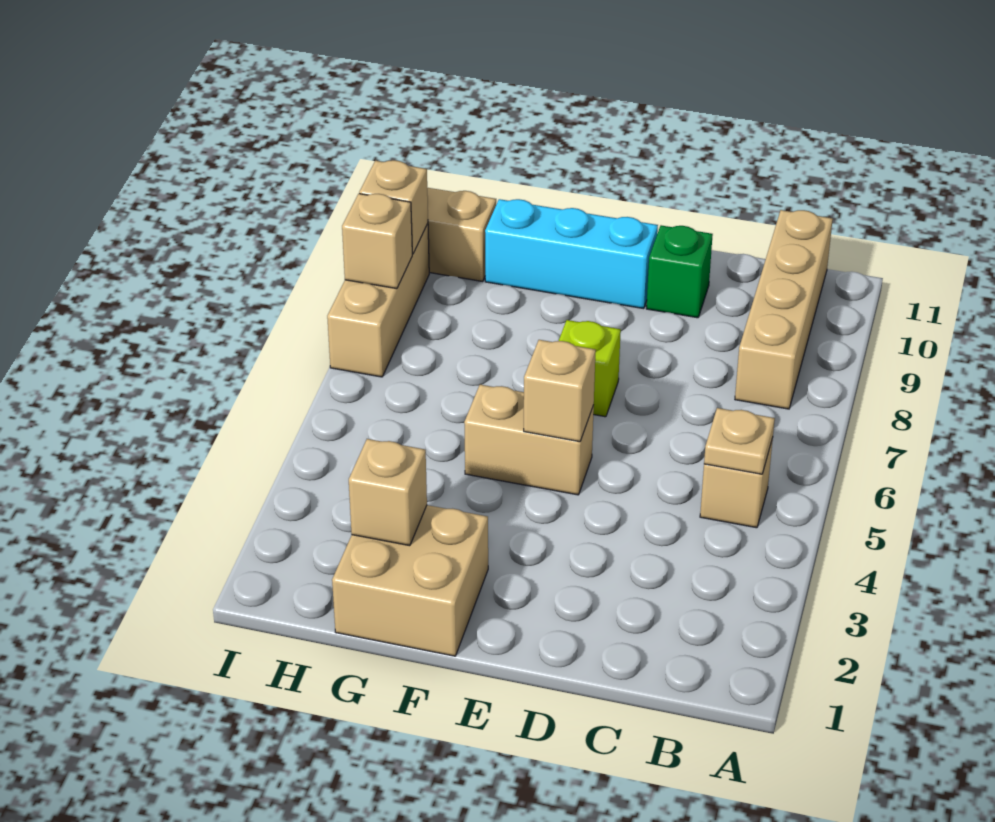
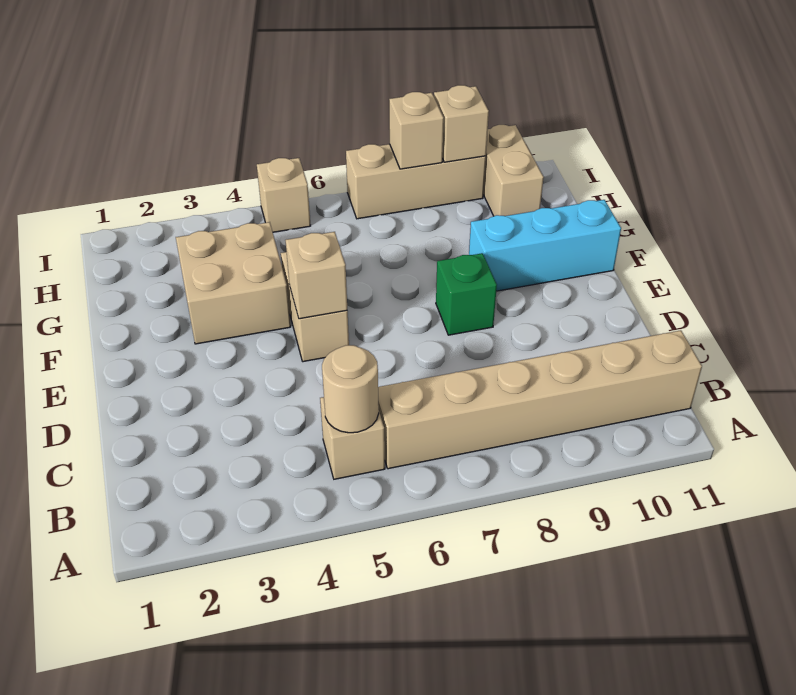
tan plate B5 level 2 -> tan round brick B5 level 2
tan brick B8:B11 level 1 -> tan brick B6:B11 level 1
green brick D10 level 1 -> green brick E8 level 1
lime brick E7 level 1 -> none
cyan brick E10:G10 level 1 -> cyan brick F9:F11 level 1
tan brick F1:G2 level 1 -> tan brick F3:G4 level 1
tan brick G2 level 2 -> tan brick I5 level 1

